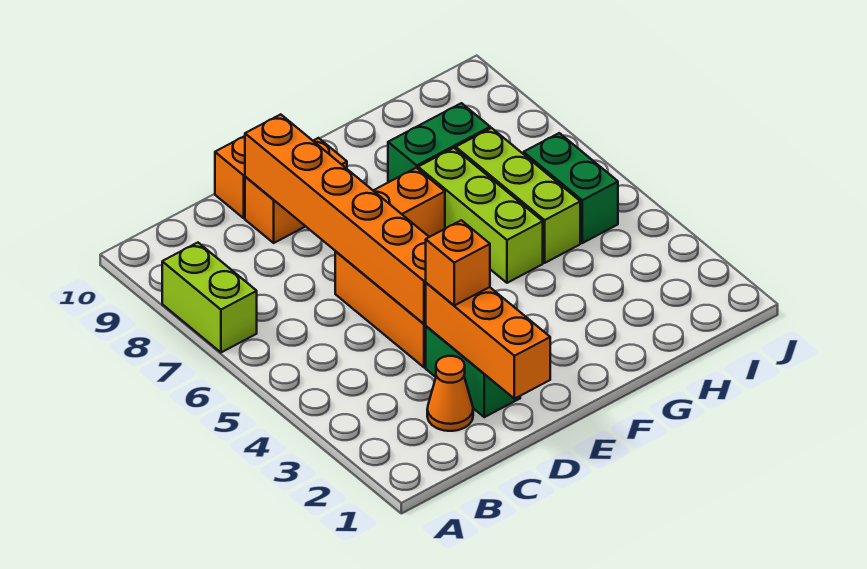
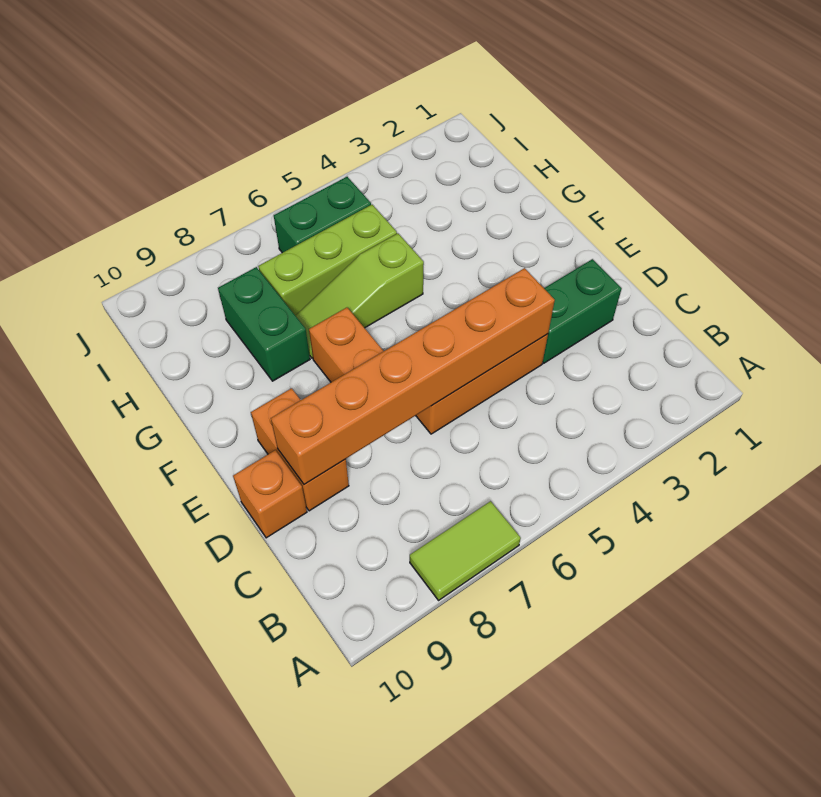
lime brick A7:A8 level 1 -> lime tile A7:A8 level 1
orange cone C2 level 1 -> none
orange brick D1:D3 level 2 -> none
orange brick D3 level 3 -> none
lime brick G5:G7 level 1 -> lime slope G5:G7 level 1 top 5

